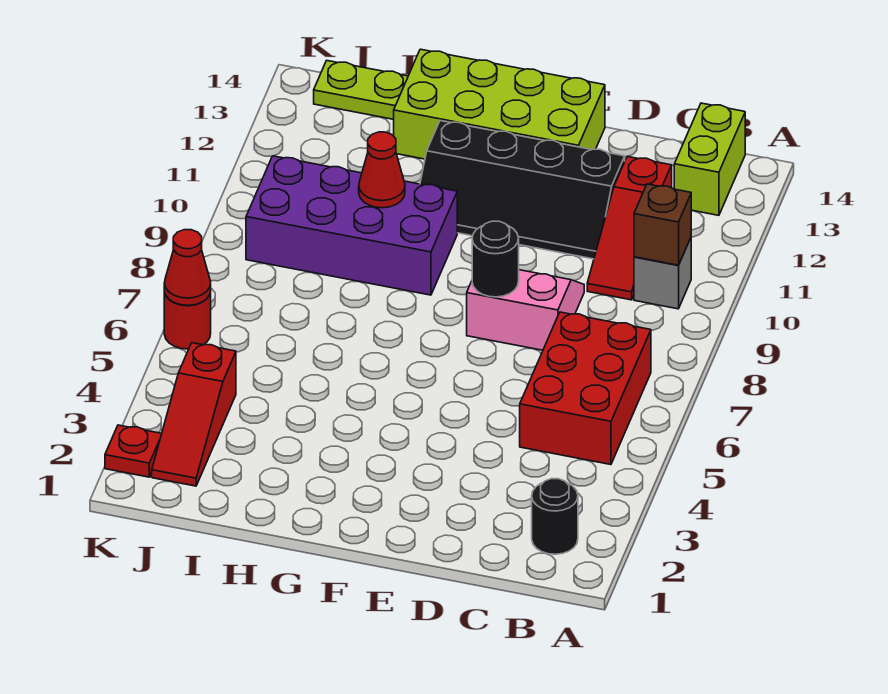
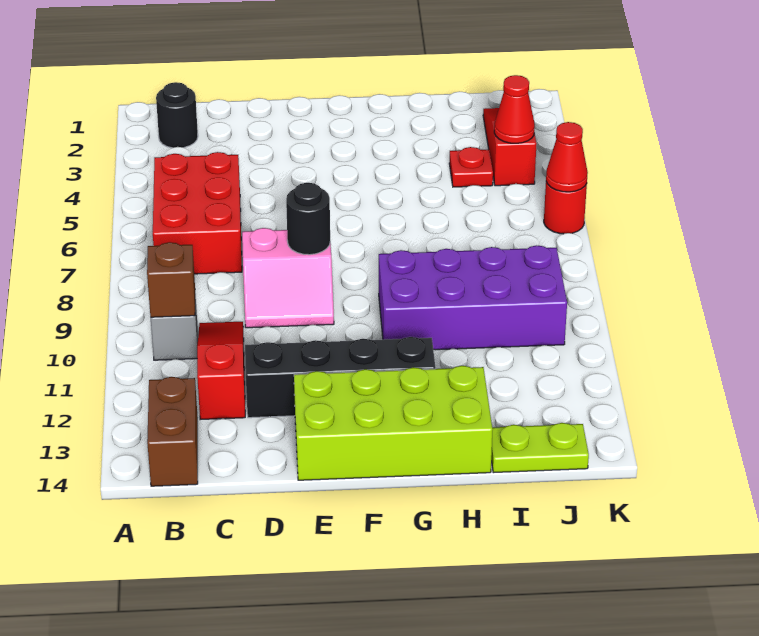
lime brick B13:B14 level 1 -> brown brick B13:B14 level 1
red cone H10 level 2 -> red cone J4 level 2
red plate K2 level 1 -> red plate I4 level 1

